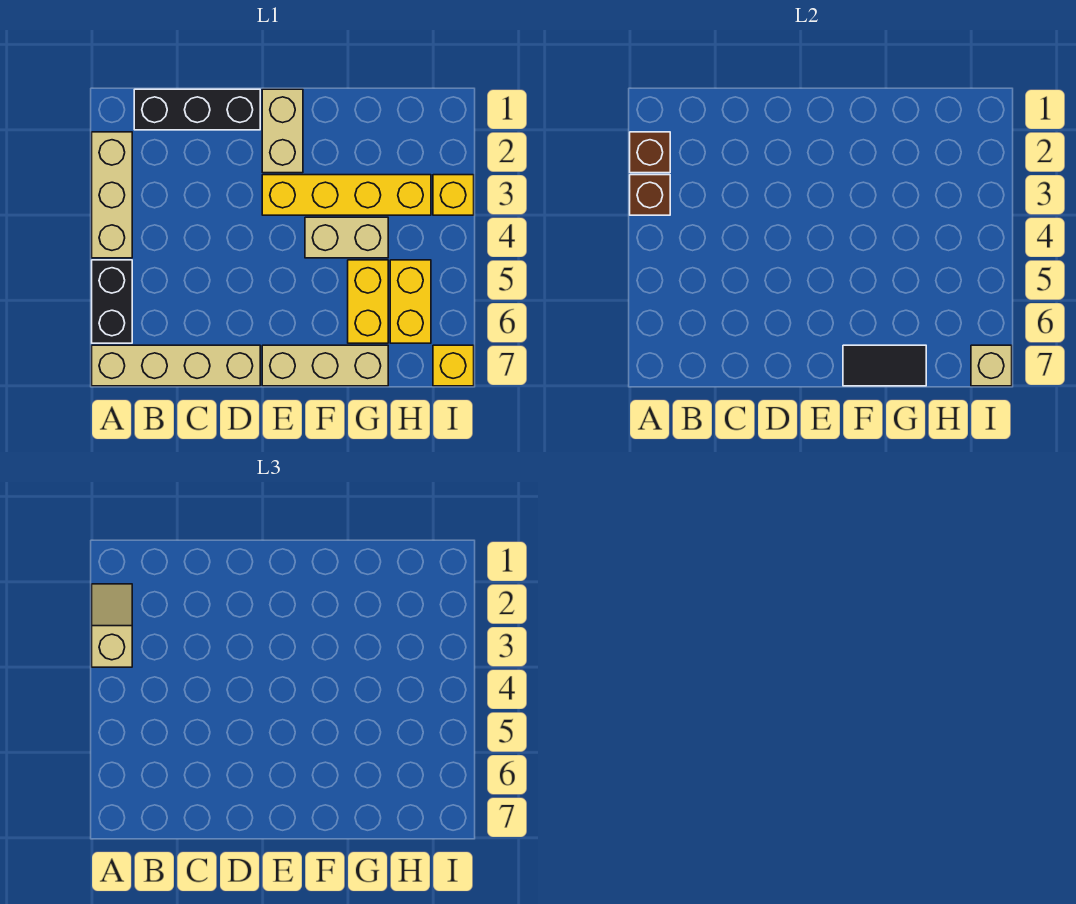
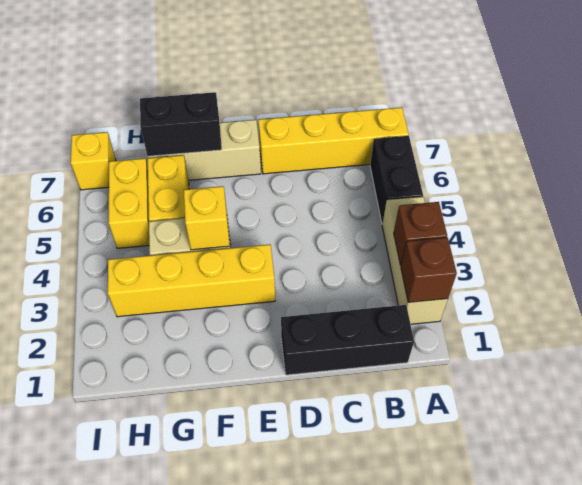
tan slope A2:A3 level 3 top 3 -> none
tan brick A7:D7 level 1 -> yellow brick A7:D7 level 1
tan brick E1:E2 level 1 -> none
black tile F7:G7 level 2 -> black brick F7:G7 level 2
yellow brick I3 level 1 -> yellow brick F4 level 2
tan brick I7 level 2 -> none

